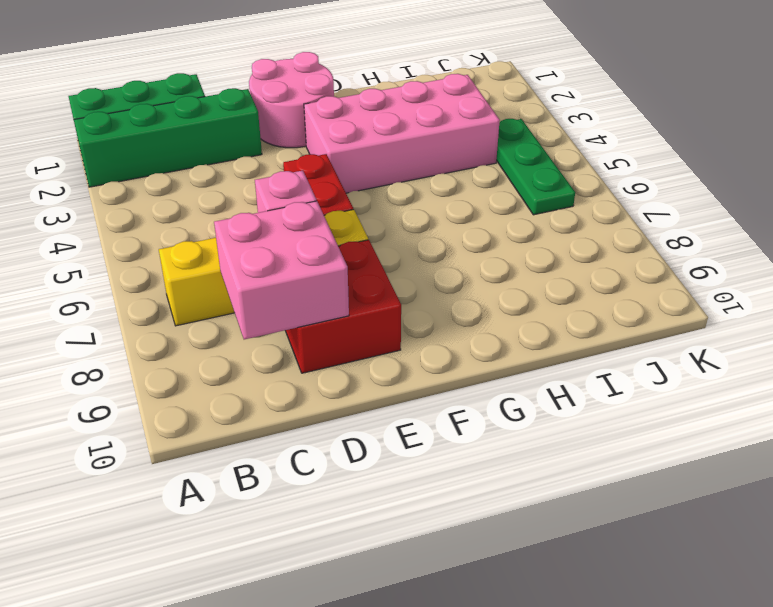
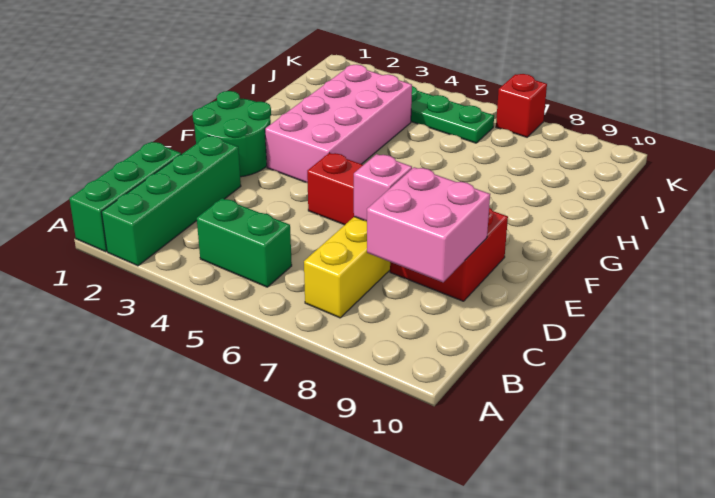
none -> green brick B4:B5 level 1
pink round brick E1:F2 level 1 -> green round brick E1:F2 level 1
none -> red brick K7 level 1

